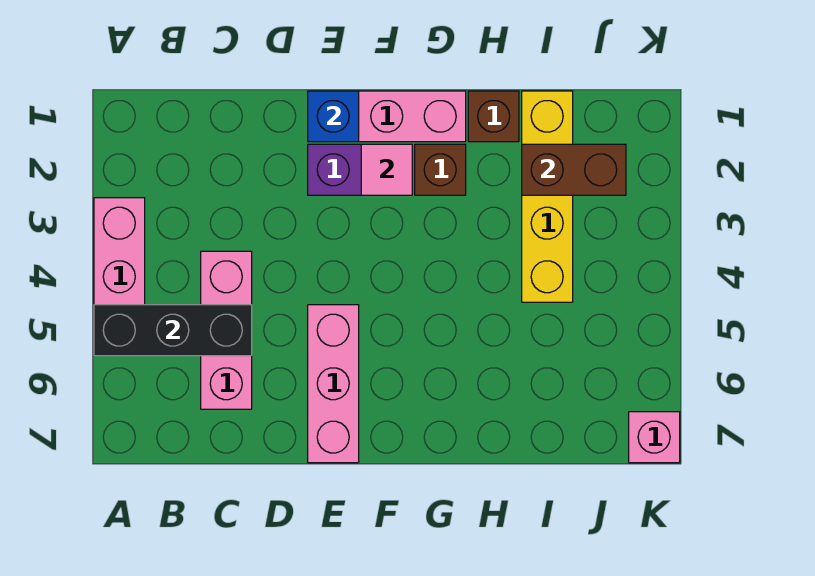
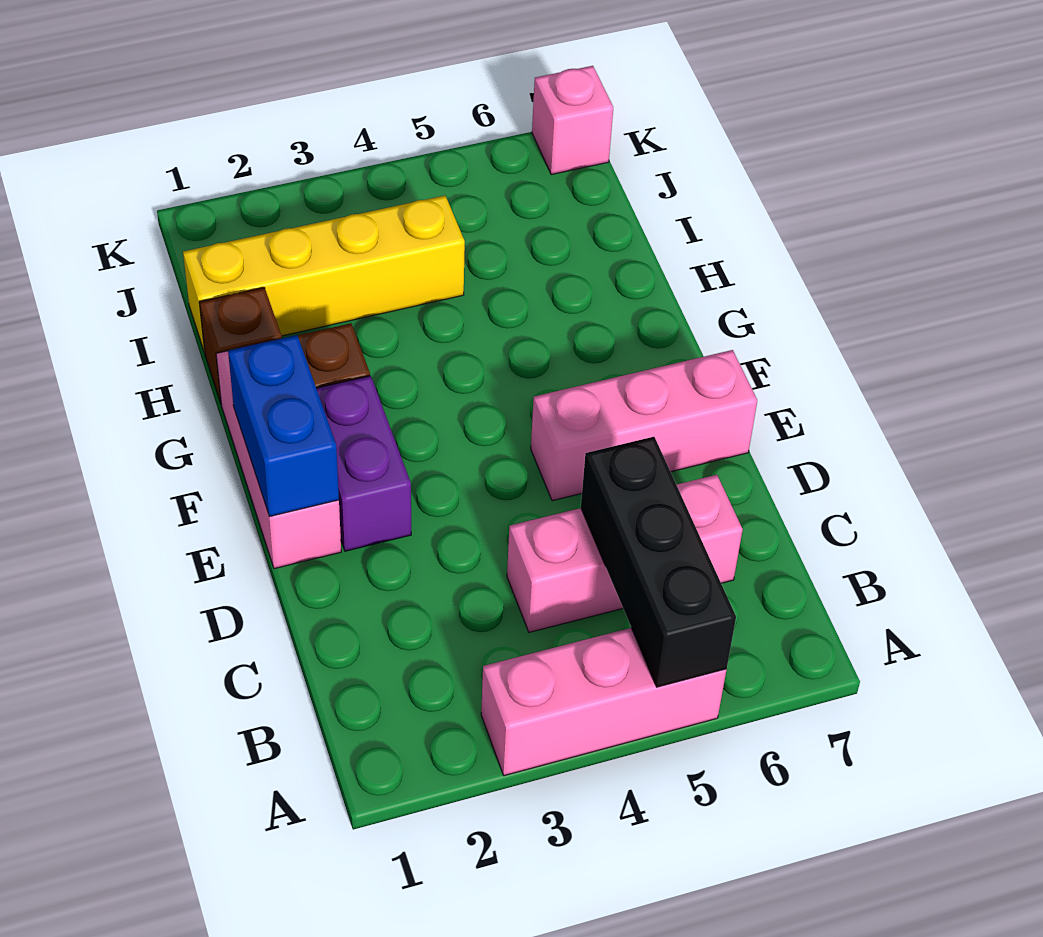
blue brick E1 level 2 -> blue brick E1:F1 level 2
pink tile F2 level 2 -> none
brown brick I2:J2 level 2 -> none

